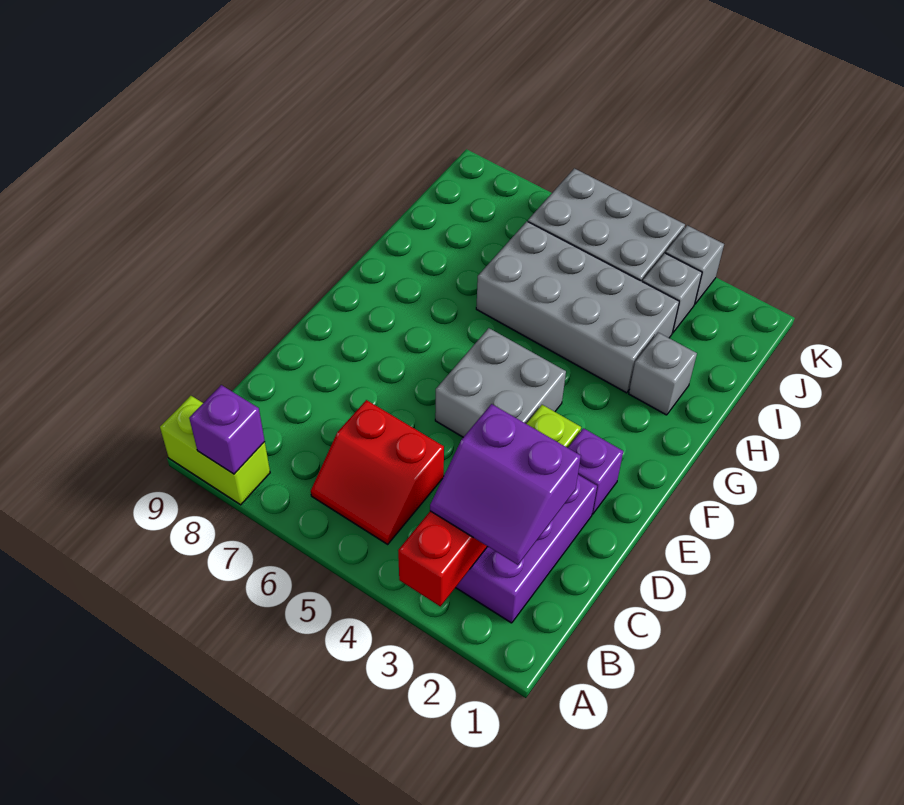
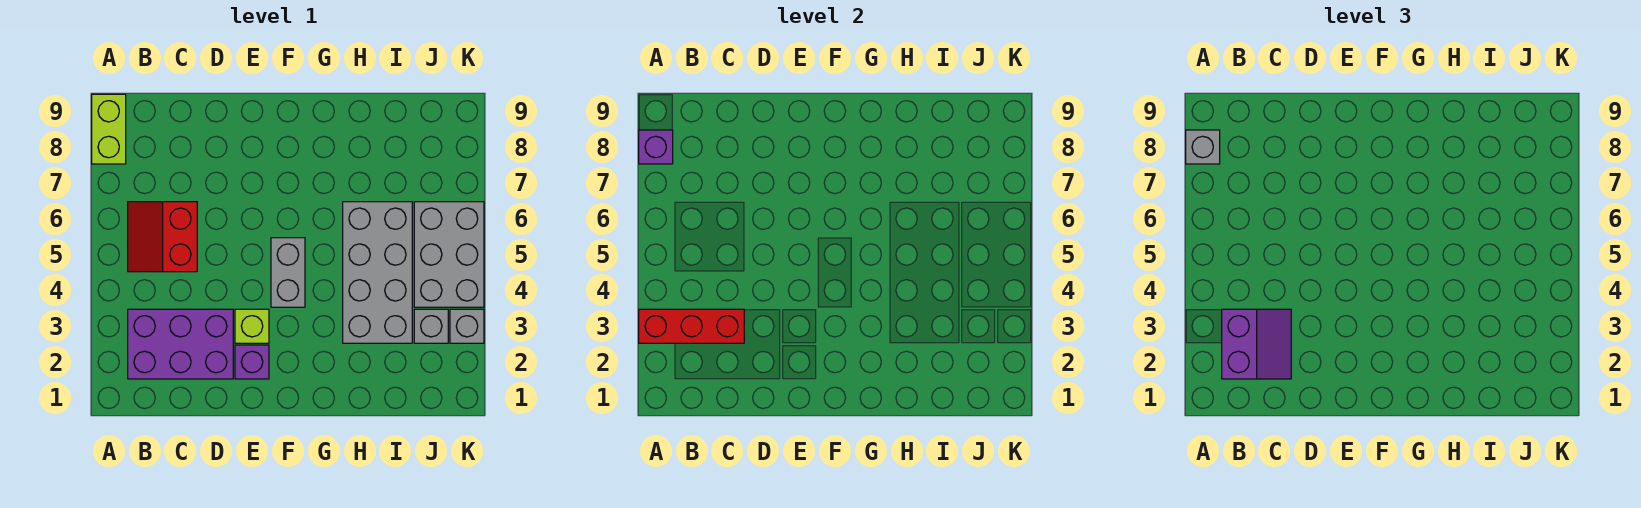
purple slope B2:C3 level 3 top C -> purple slope B2:C3 level 3 top B
grey brick E4:F5 level 1 -> grey brick F4:F5 level 1
grey brick H2 level 1 -> grey brick A8 level 3

